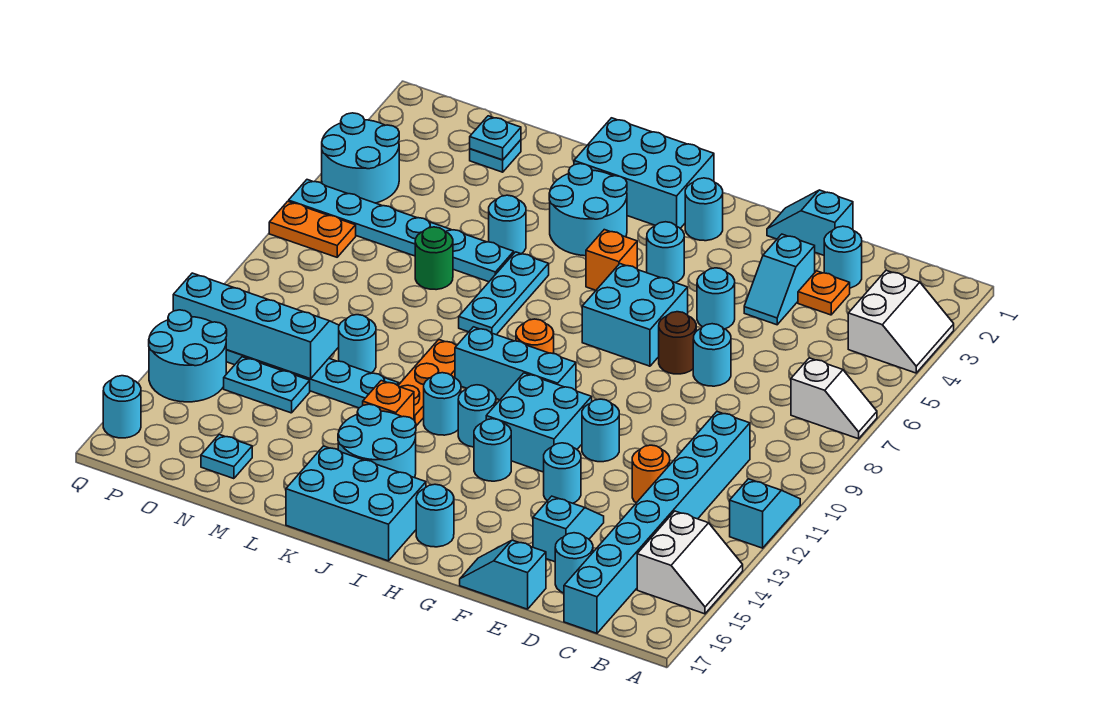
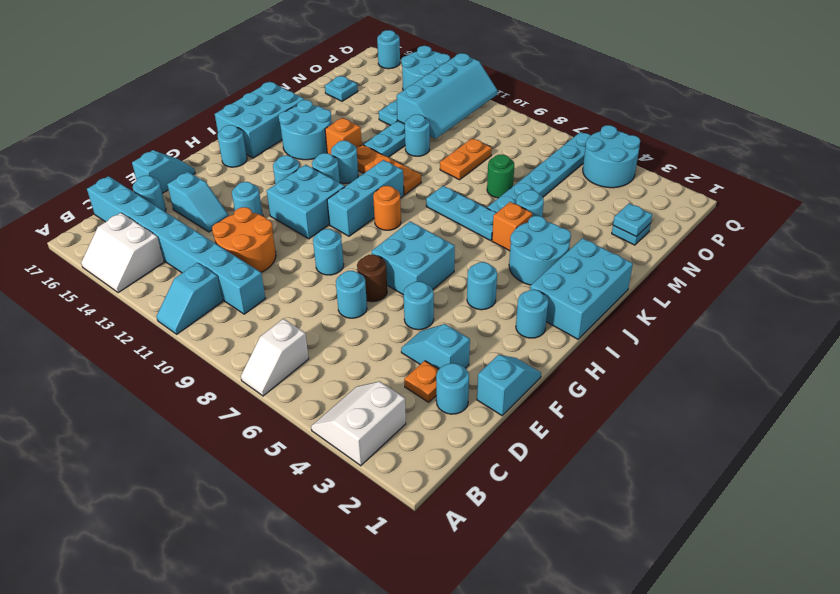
white slope A3:B4 level 1 top B -> white slope A3:B4 level 1 top 3
cyan slope A11:A12 level 1 top 12 -> cyan slope A11:B11 level 1 top B
orange round brick D12 level 1 -> orange round brick D11:E12 level 1
cyan round brick F11 level 1 -> cyan round brick F9 level 1
orange brick I5 level 1 -> orange brick K5 level 1
orange plate P7:Q7 level 1 -> orange plate M9:N9 level 1

